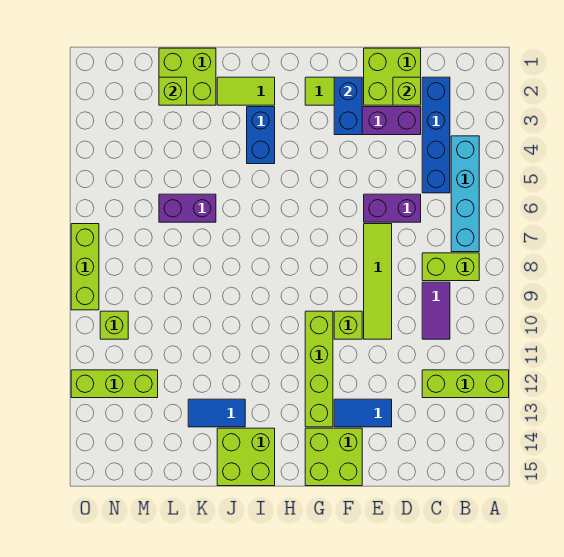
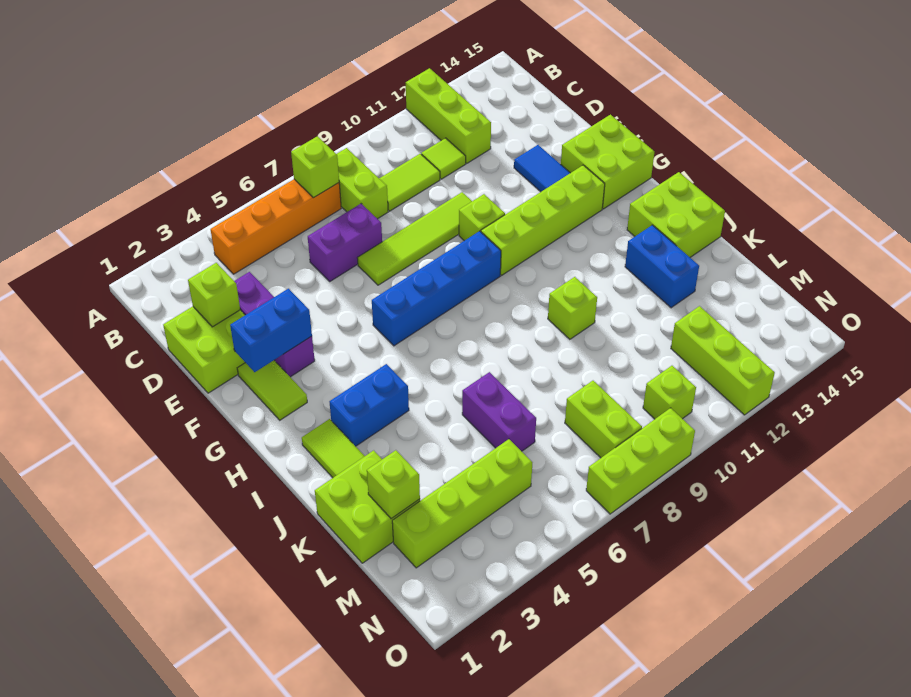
cyan brick B4:B7 level 1 -> orange brick B4:B7 level 1
none -> lime brick B7 level 2
blue brick C2:C5 level 1 -> blue brick G6:G9 level 1
purple tile C9:C10 level 1 -> lime tile C9:C10 level 1
none -> lime tile C11 level 1
purple brick D6:E6 level 1 -> purple brick D6:D7 level 1
none -> lime brick J10 level 1
blue tile J13:K13 level 1 -> blue brick J13:K13 level 1
none -> lime brick M2:M5 level 1
none -> lime brick M8:N8 level 1

